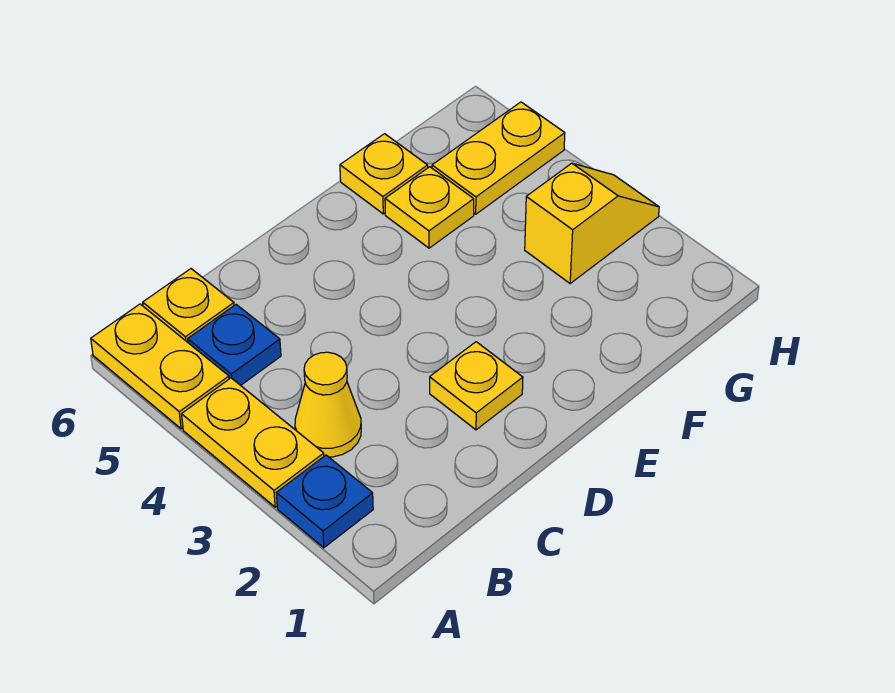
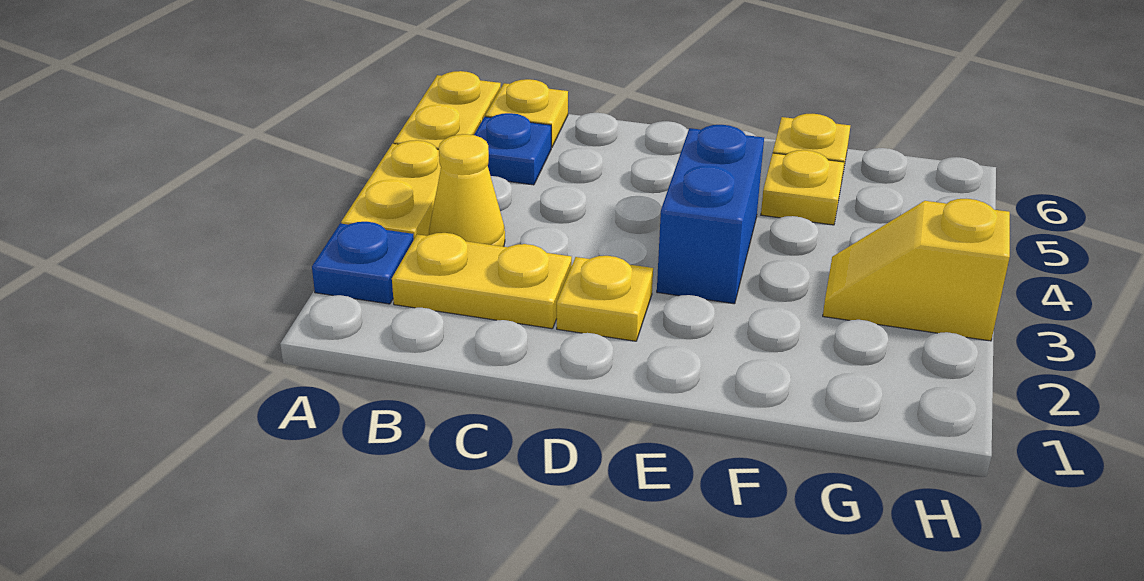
none -> blue brick E3:E4 level 1
yellow slope G3:H3 level 1 top G -> yellow slope G3:H3 level 1 top H
yellow plate G5:H5 level 1 -> yellow plate B2:C2 level 1

